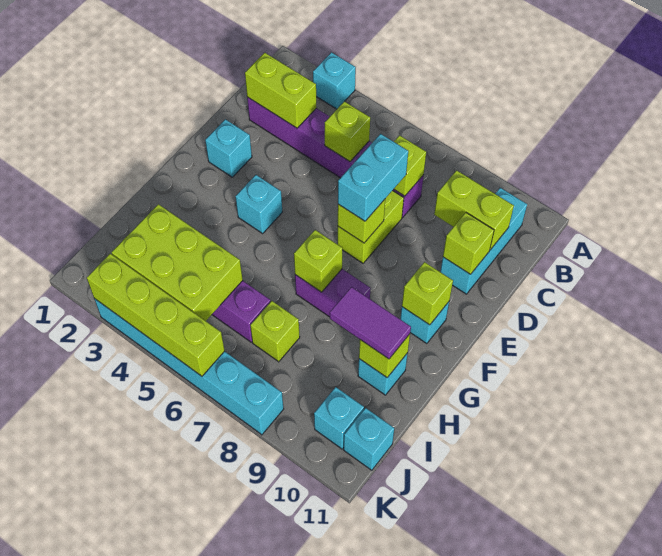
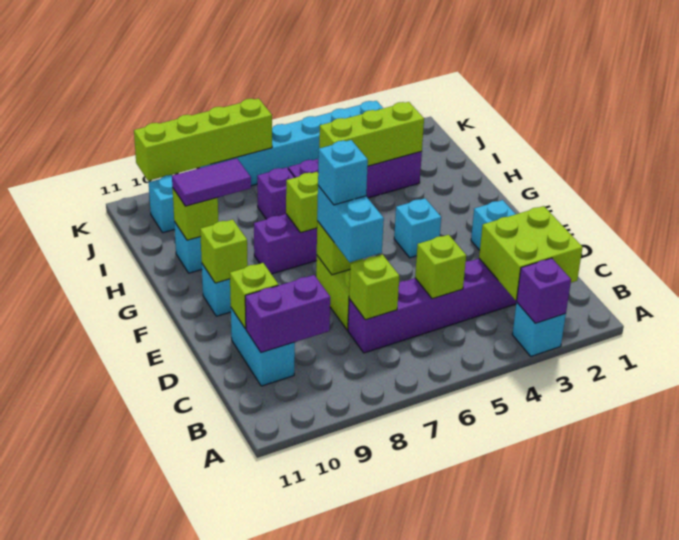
none -> purple brick A3 level 2
cyan brick B10:D10 level 1 -> cyan brick C10:D10 level 1
lime brick C2:C3 level 2 -> lime brick B2:C3 level 2
lime brick C9:C10 level 2 -> purple brick C9:C10 level 2
lime brick I3:J5 level 2 -> lime brick I3:I5 level 2
lime brick I7 level 1 -> purple brick I7 level 1
cyan brick J11 level 1 -> cyan brick E7 level 4
lime brick K3:K6 level 2 -> lime brick K7:K10 level 2

